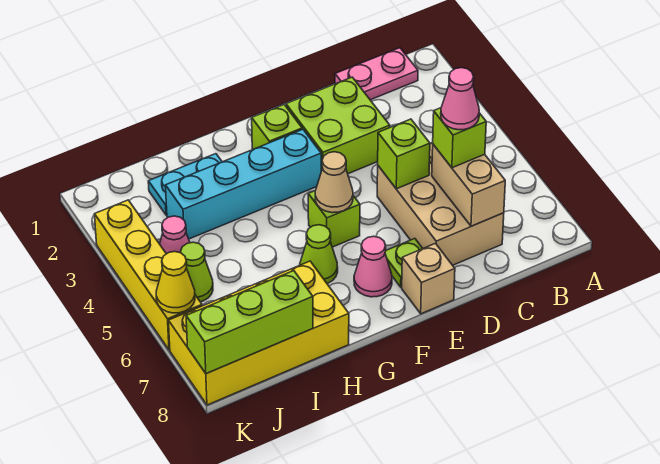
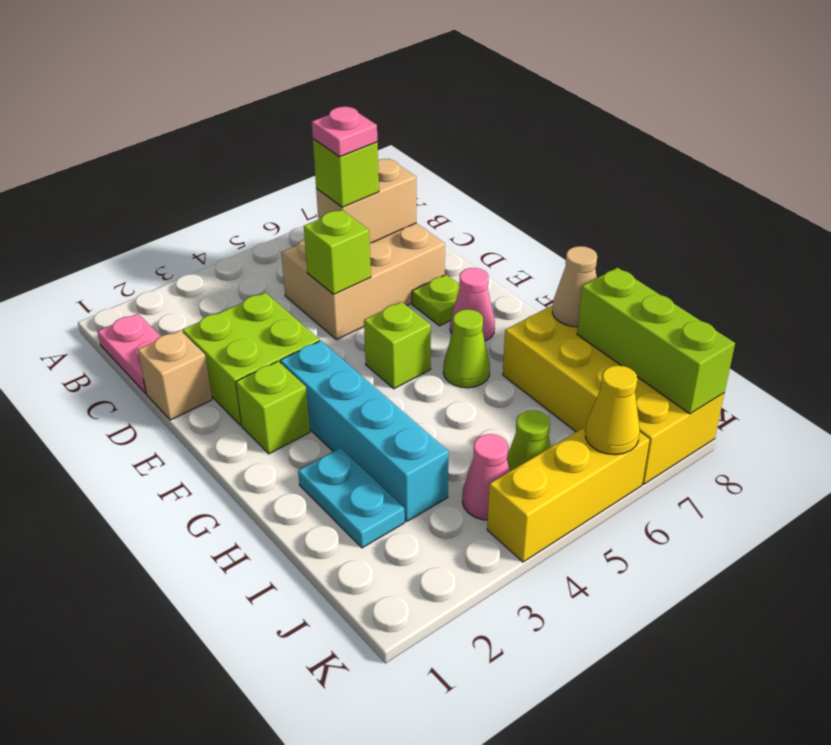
pink cone C6 level 4 -> pink plate C6 level 4
tan brick E8 level 1 -> tan brick D1 level 1
tan cone F5 level 2 -> tan cone H8 level 2
yellow brick K3:K6 level 1 -> yellow brick K4:K6 level 1

